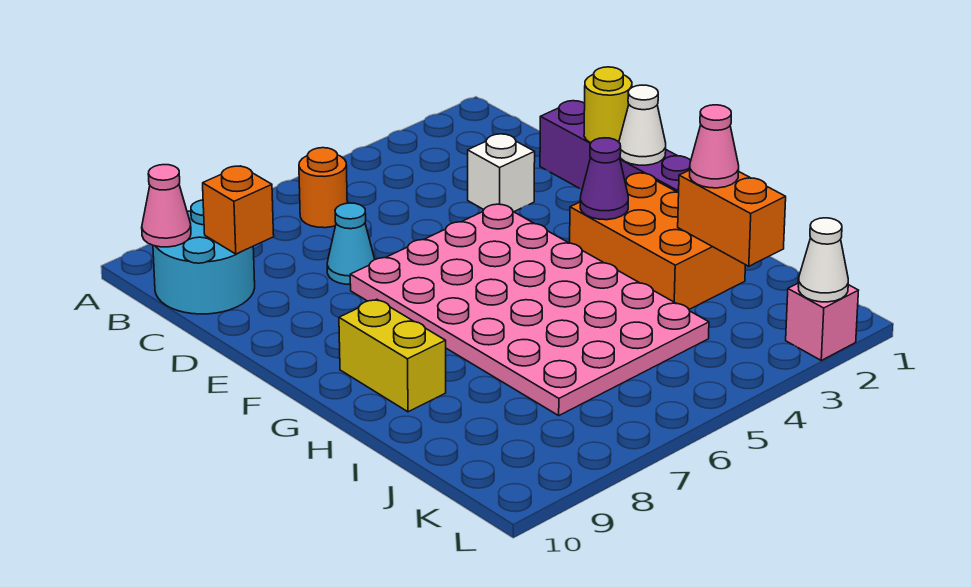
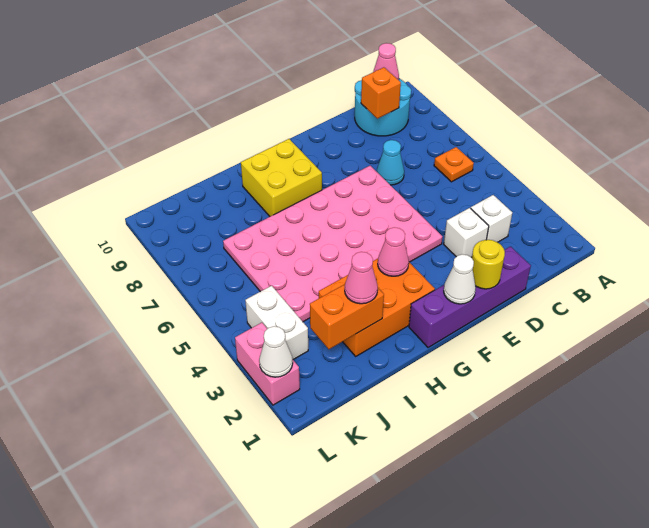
orange round brick B6 level 1 -> orange plate B6 level 1
none -> white brick C3 level 1
purple cone G3 level 2 -> pink cone G3 level 2
yellow brick G9:H9 level 1 -> yellow brick G8:H9 level 1
none -> white brick K3:K4 level 1
pink brick L2 level 1 -> pink brick L2:L3 level 1

